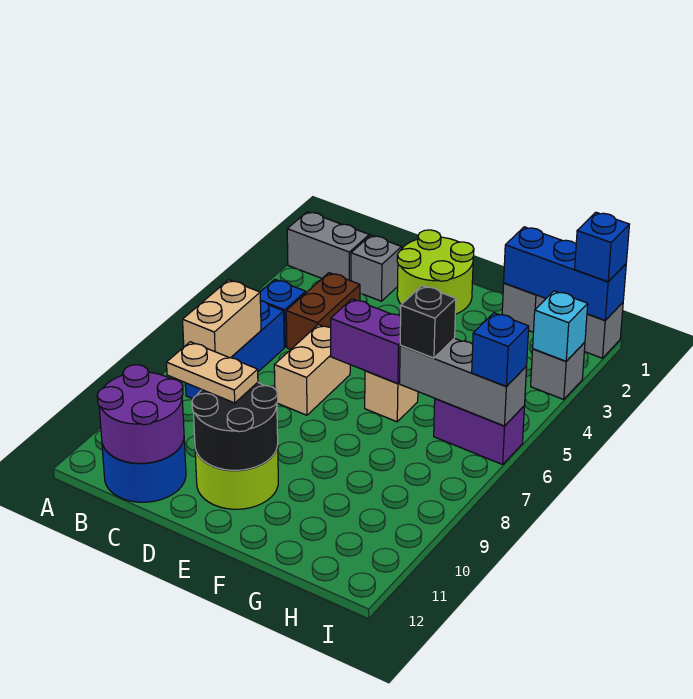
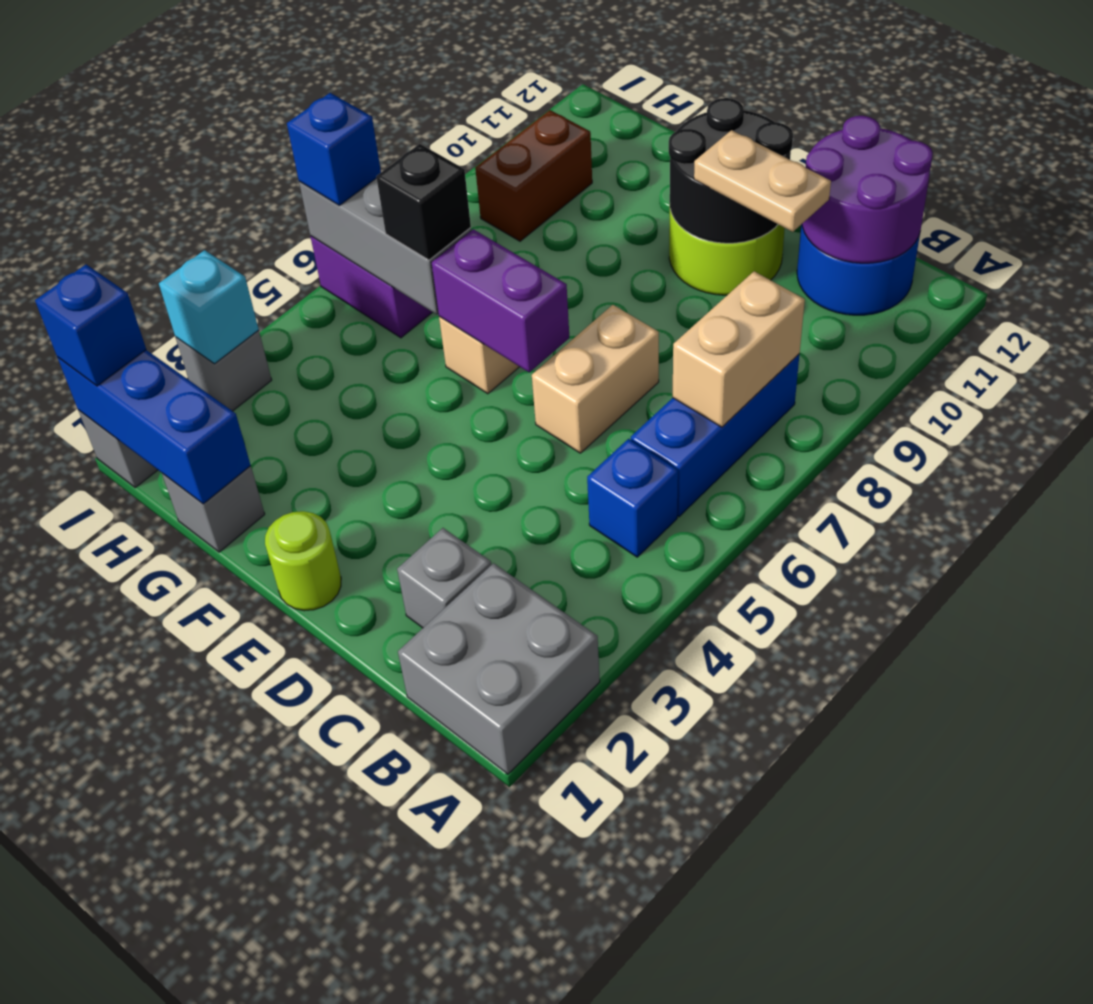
grey brick A2:B2 level 1 -> grey brick A1:B2 level 1
brown brick C4:C5 level 1 -> brown brick H9:H10 level 1
lime round brick D1:E2 level 1 -> lime round brick E1 level 1

